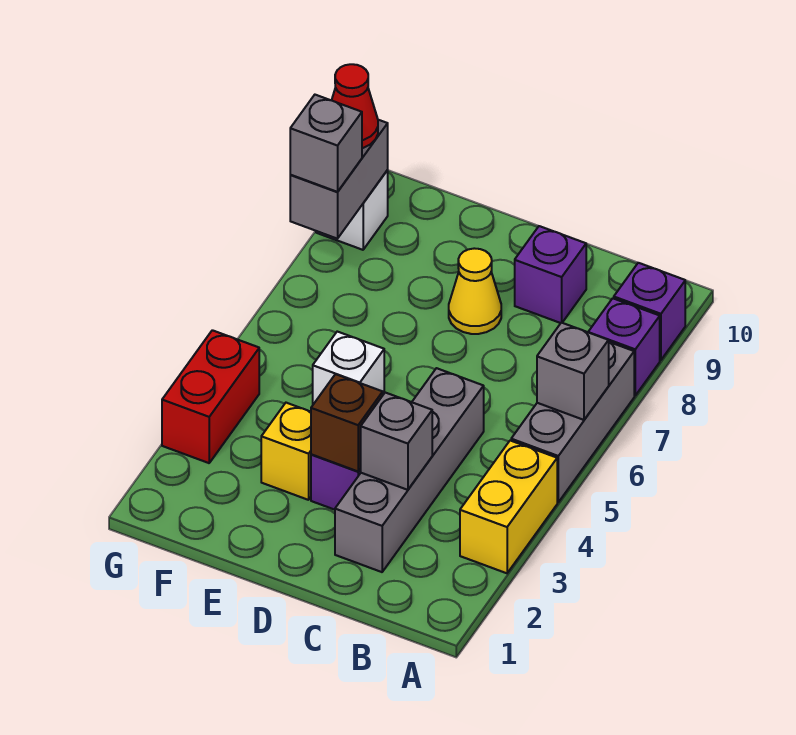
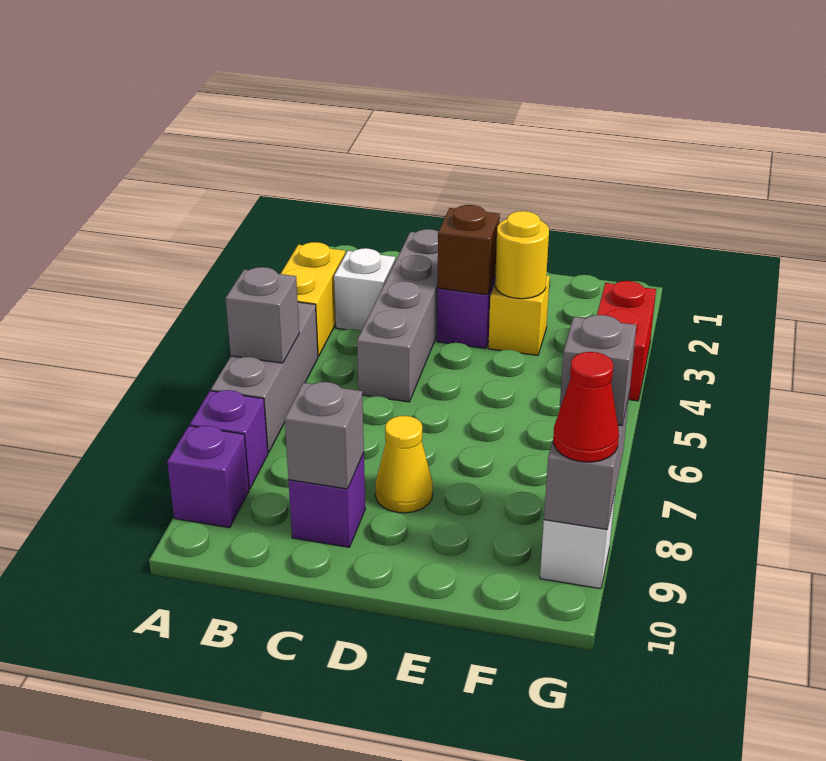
grey brick C3 level 2 -> grey brick C9 level 2
none -> yellow round brick E3 level 2
white brick E5 level 1 -> white brick B3 level 1

